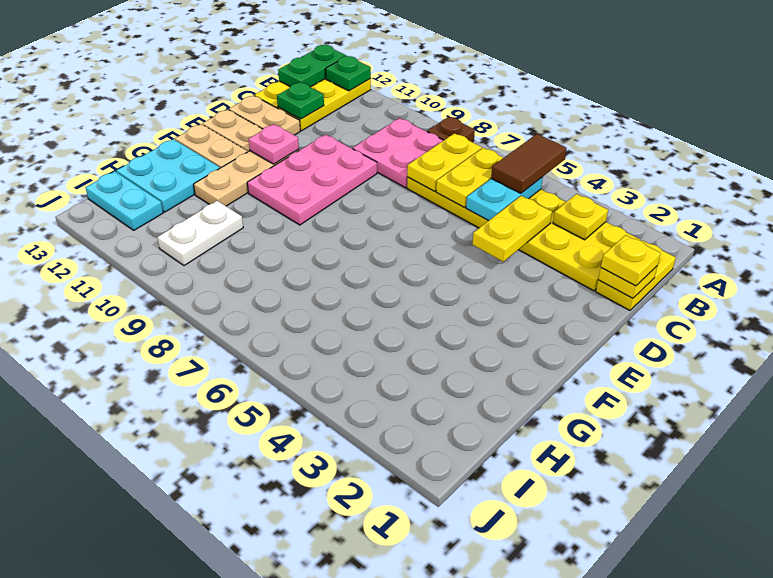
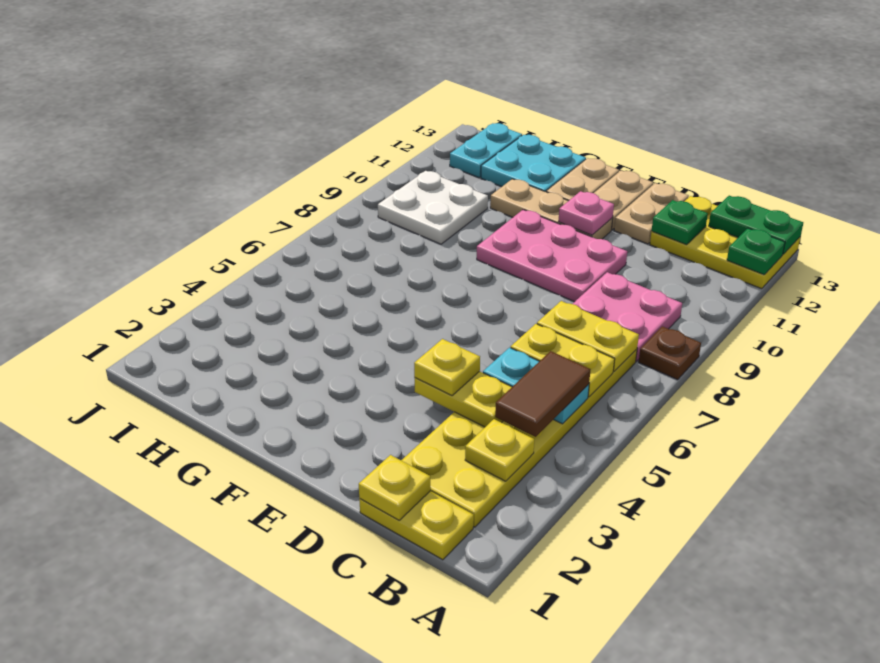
brown tile A5:B5 level 3 -> brown tile B4:B5 level 3
yellow plate C1 level 3 -> yellow plate D4 level 3
white plate H10:I10 level 1 -> white plate H9:I10 level 1

